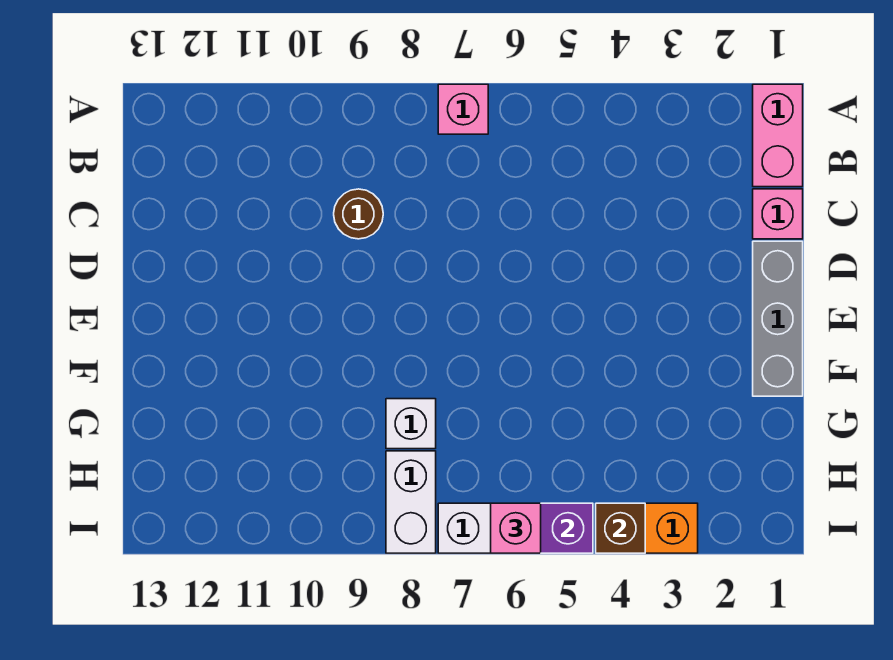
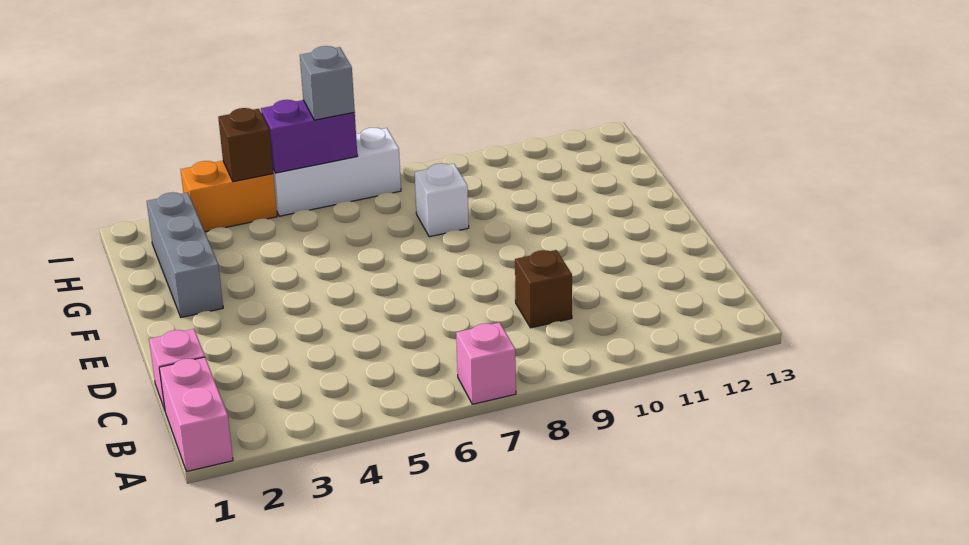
brown round brick C9 level 1 -> brown brick C9 level 1
grey brick D1:F1 level 1 -> grey brick F2:H2 level 1
white brick H8:I8 level 1 -> none
pink brick I6 level 3 -> grey brick I6 level 3

